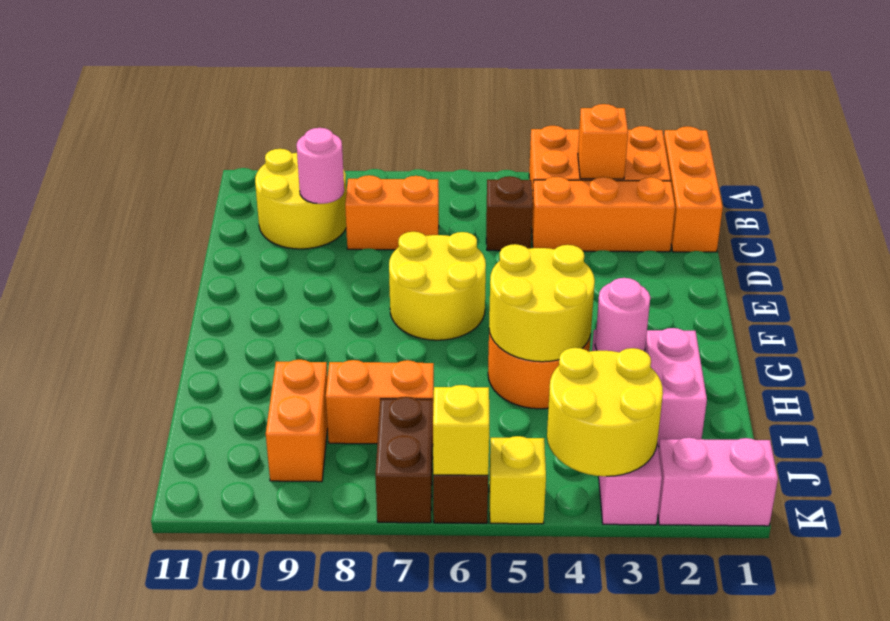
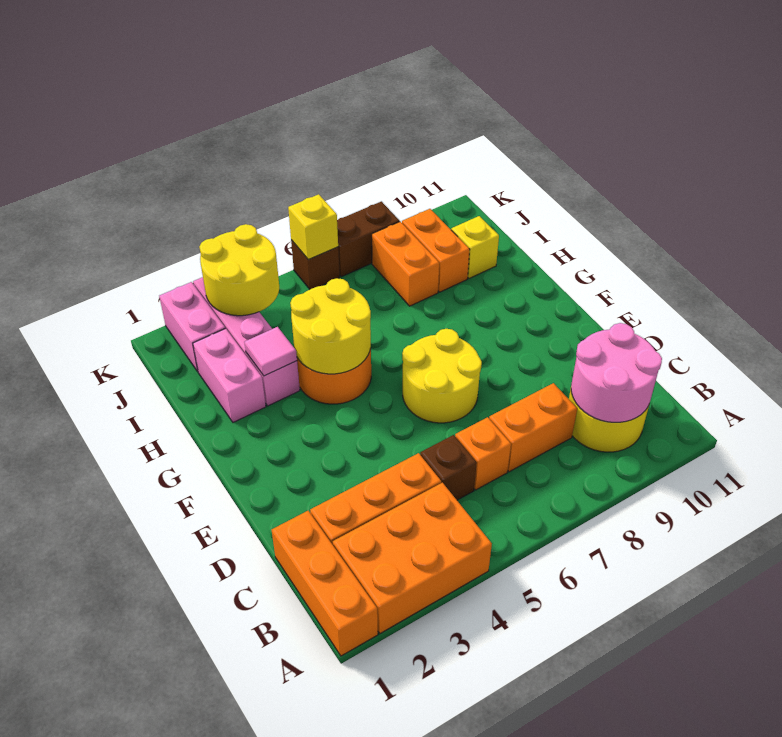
orange brick B3 level 2 -> orange brick C6 level 1
pink round brick C9 level 2 -> pink round brick B9:C10 level 2
pink round brick H3 level 2 -> pink tile H3 level 2
orange brick I7:I8 level 1 -> orange brick I8:J8 level 1
brown brick J7:K7 level 1 -> brown brick K7:K8 level 1
pink brick K1:K2 level 1 -> pink brick J2:K2 level 1
yellow brick K5 level 1 -> yellow brick I10 level 1

